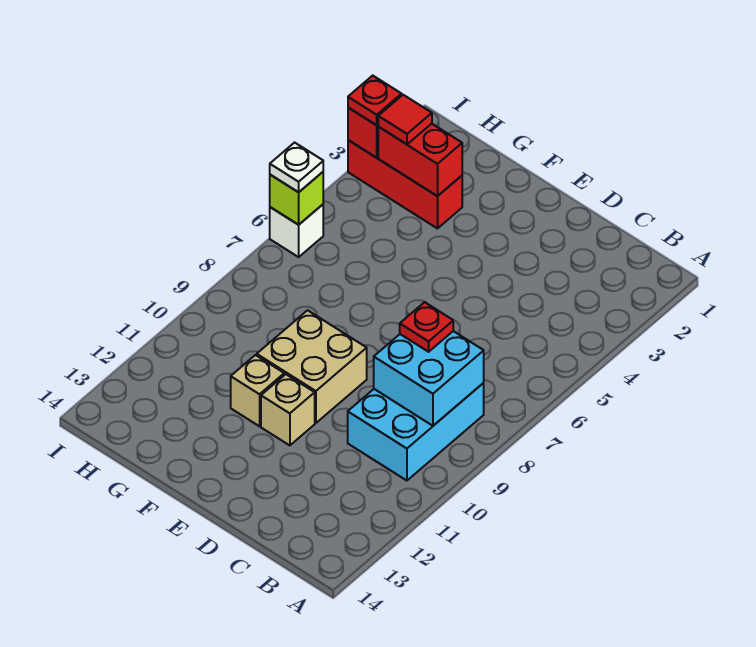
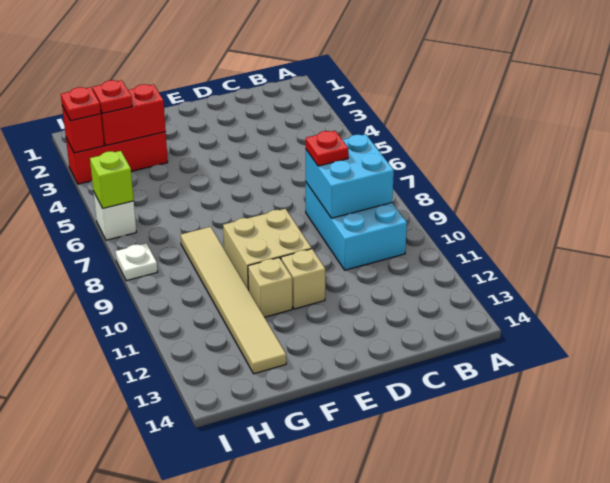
none -> tan tile G8:G13 level 1
red tile H3 level 3 -> red plate H3 level 3
white plate I6 level 3 -> white plate I8 level 1

